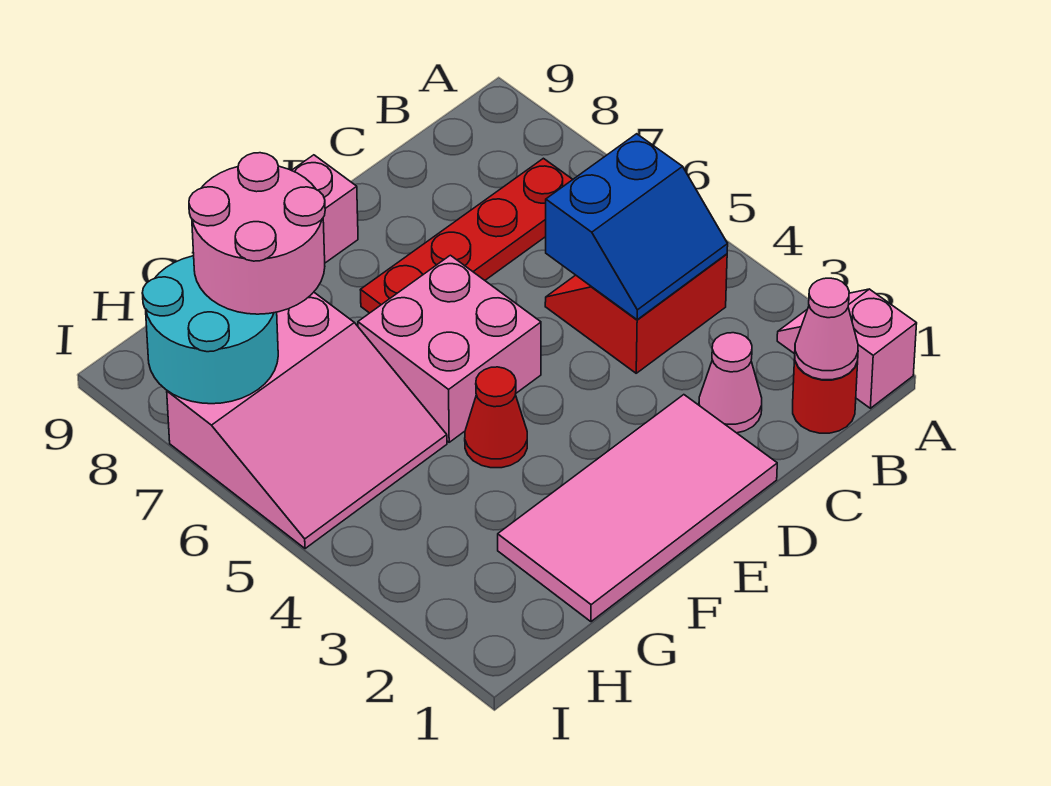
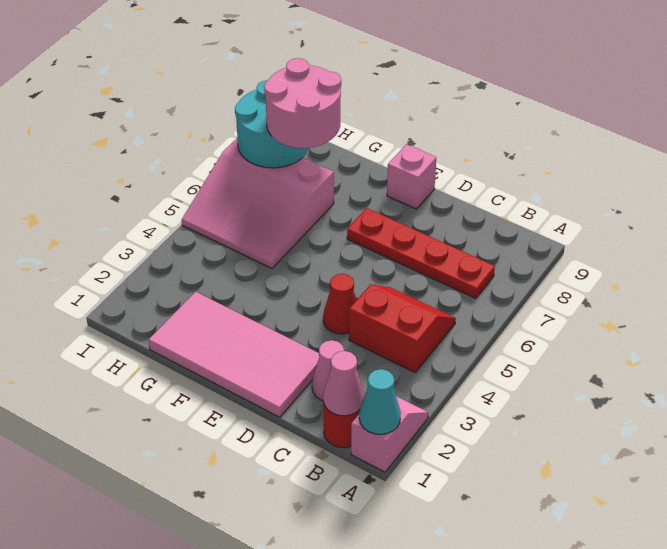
none -> cyan cone A1 level 2
blue slope B4:C5 level 2 top 5 -> none
pink brick E5:F6 level 1 -> none
red cone F4 level 1 -> red cone D4 level 1

